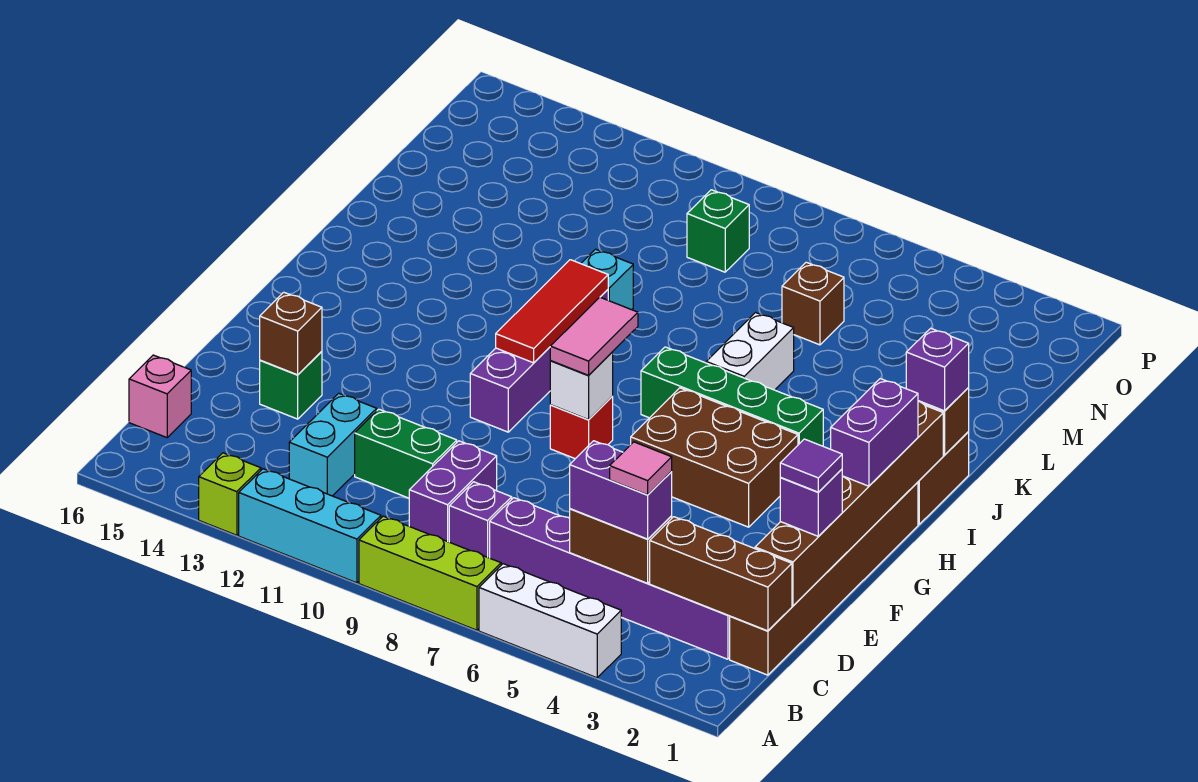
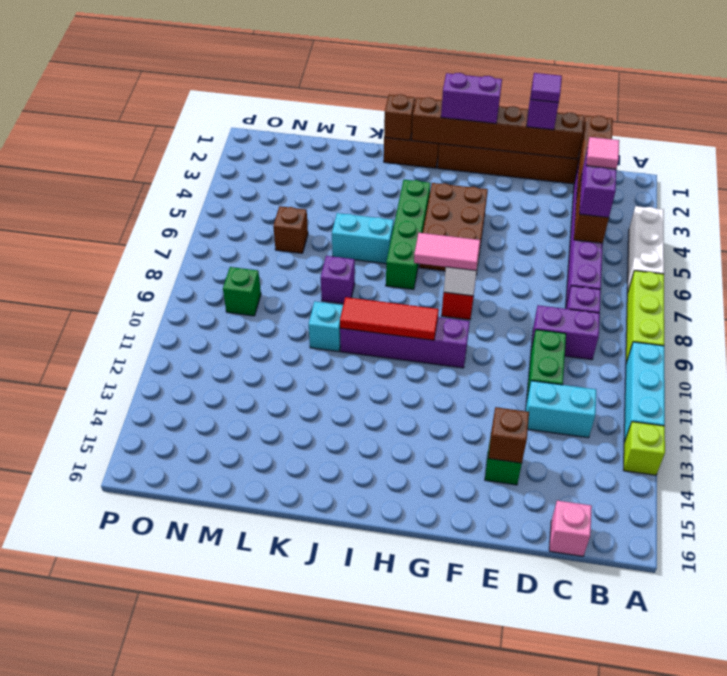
purple brick J1 level 3 -> purple brick K8 level 1
white brick J6:K6 level 1 -> cyan brick J6:K6 level 1

